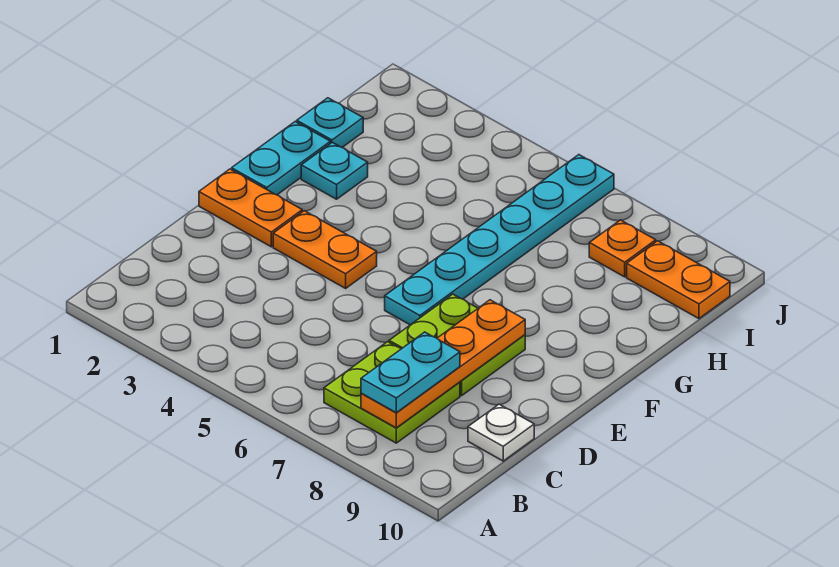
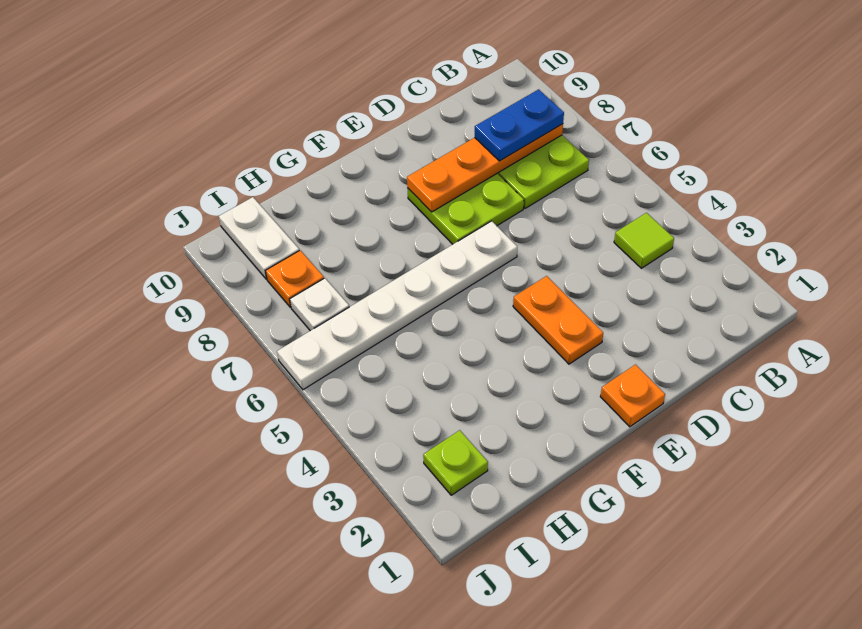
none -> lime tile B4 level 1
cyan plate B8:C8 level 3 -> blue plate B8:C8 level 3
white plate C10 level 1 -> white plate I7 level 1
orange plate E1:E2 level 1 -> orange plate E1 level 1
cyan plate E6:J6 level 1 -> white plate E6:J6 level 1
cyan plate F1:G1 level 1 -> none
cyan plate G2 level 1 -> none
cyan plate H1 level 1 -> none
none -> lime plate I2 level 1
orange plate I9:I10 level 1 -> white plate I9:I10 level 1

